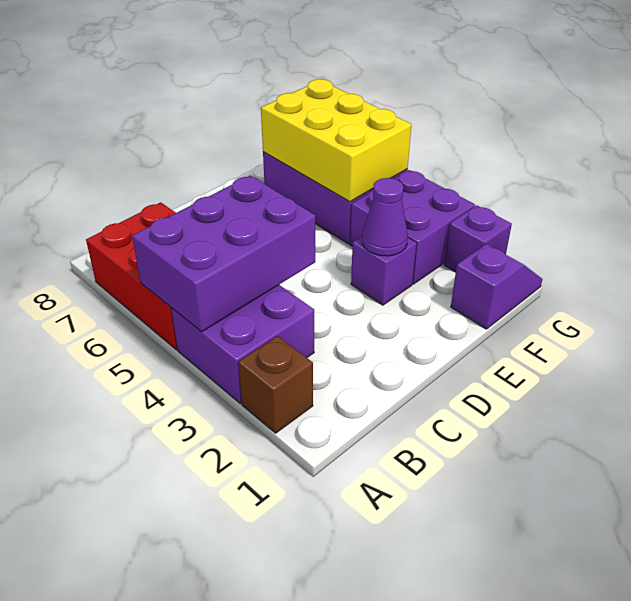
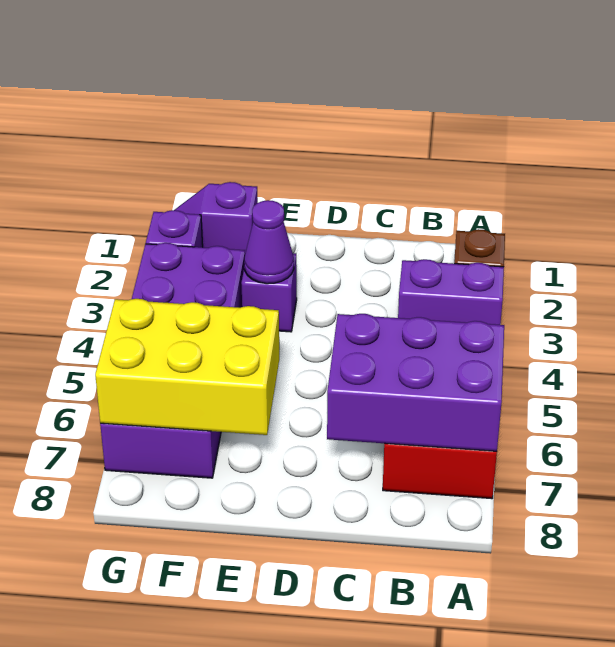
purple brick A3:B4 level 1 -> purple brick A3:B3 level 1
purple brick A4:C5 level 2 -> purple brick A6:C7 level 2
yellow brick F5:G7 level 2 -> yellow brick E6:G7 level 2

